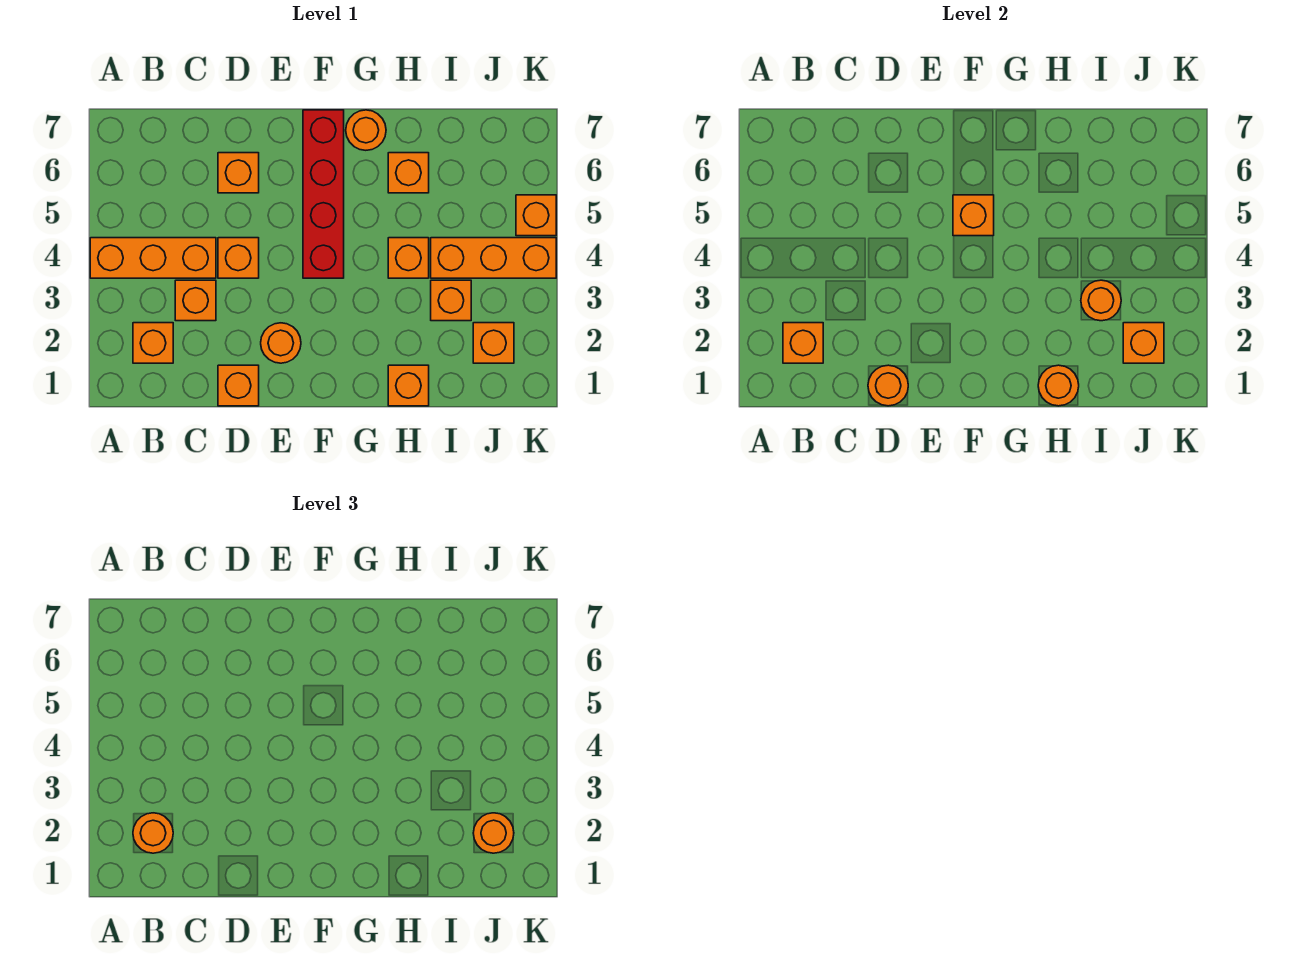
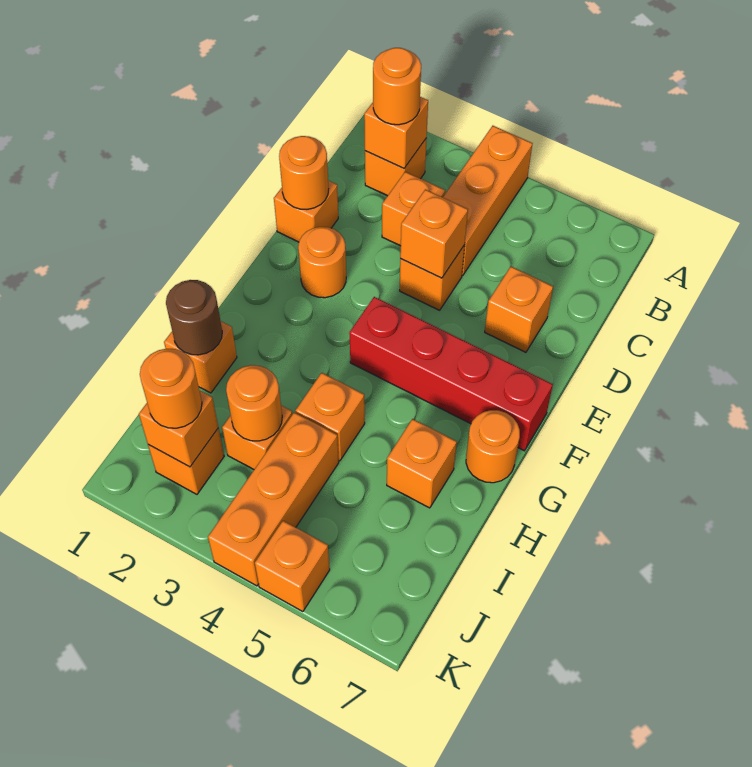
orange brick F5 level 2 -> orange brick D4 level 2
orange round brick H1 level 2 -> brown round brick H1 level 2

